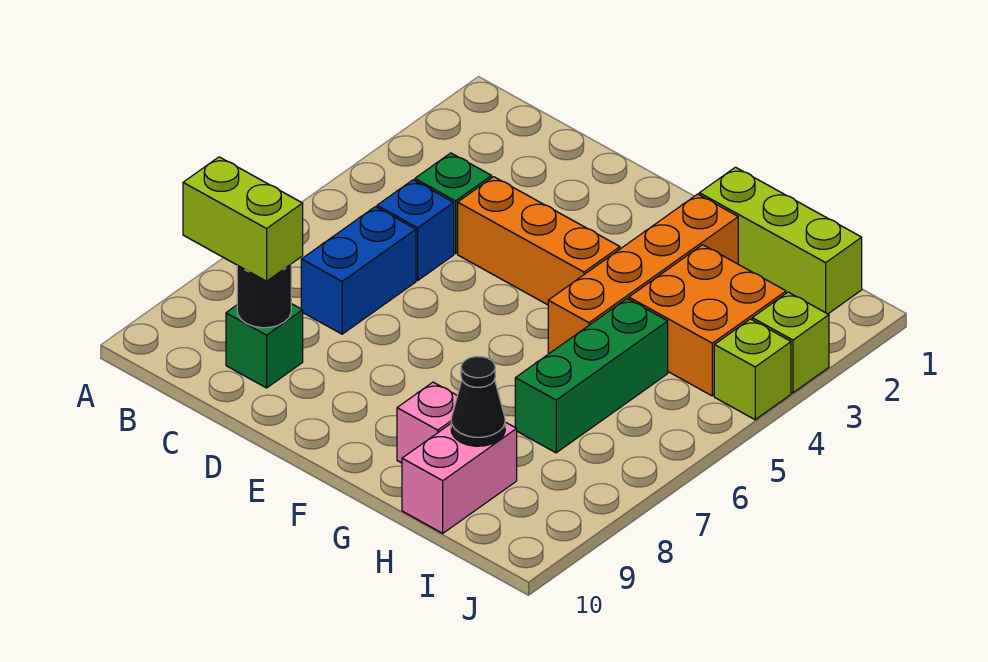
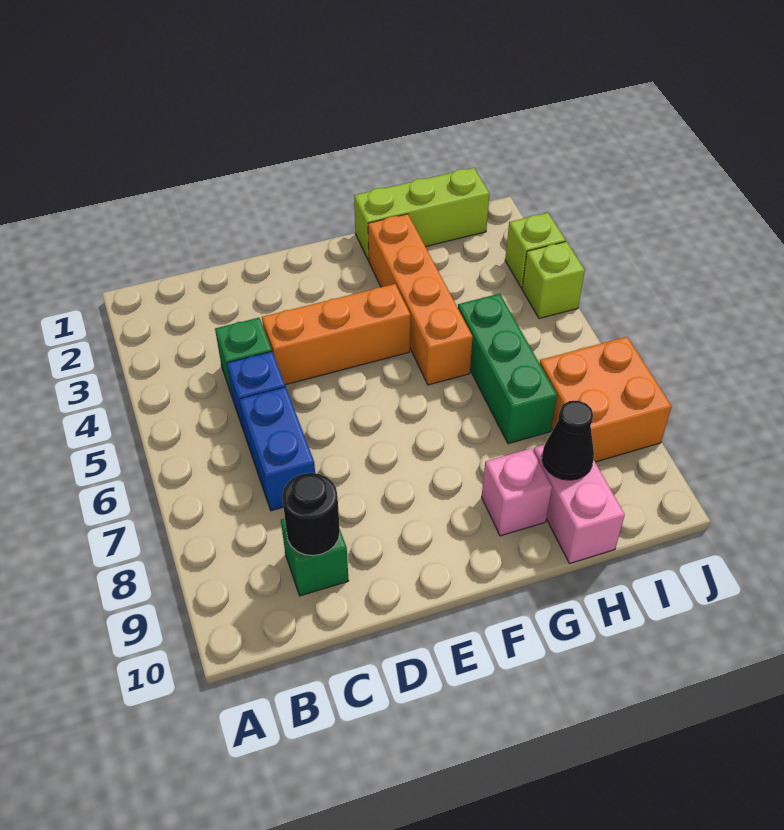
lime brick B9:C9 level 3 -> none
orange brick H3:I4 level 1 -> orange brick I7:J8 level 1

